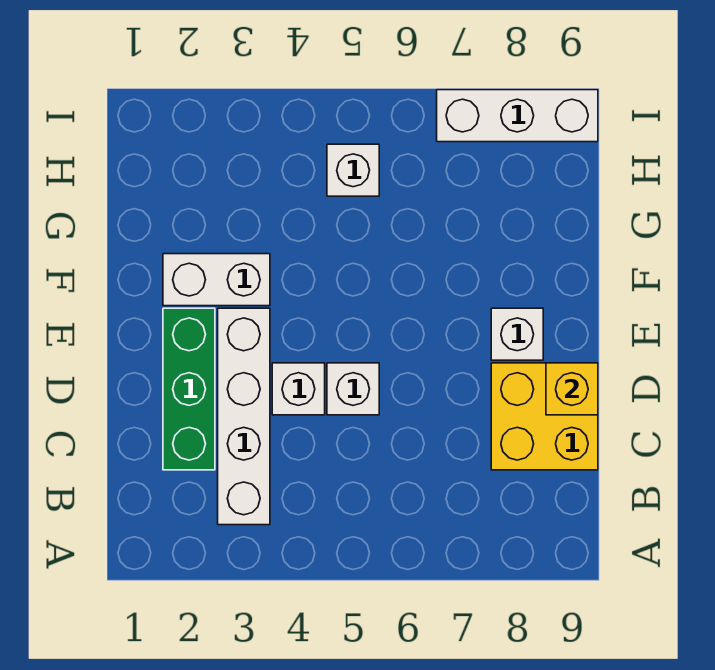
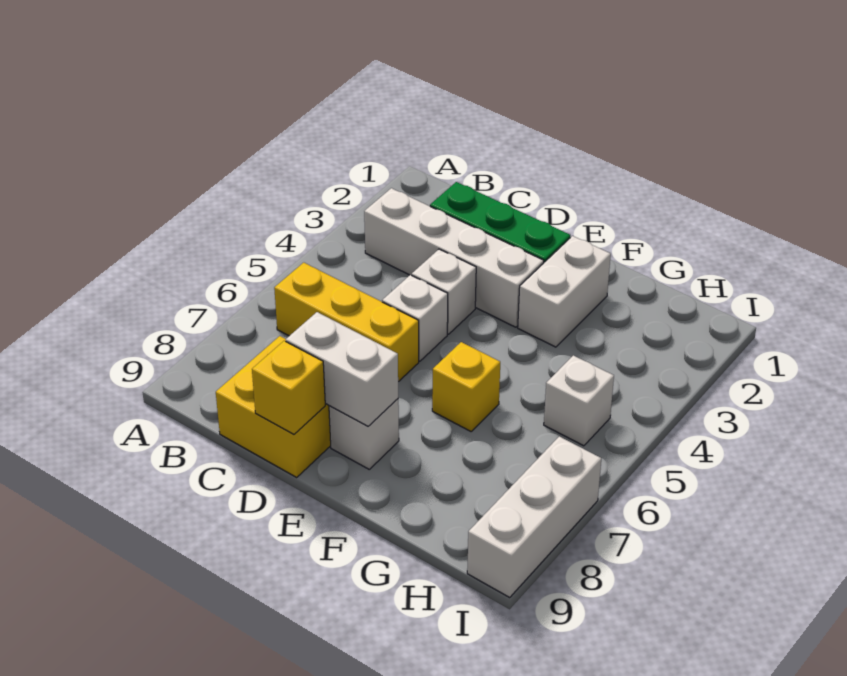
none -> yellow brick B6:D6 level 1
none -> white brick D8:E8 level 2
none -> yellow brick F6 level 1

